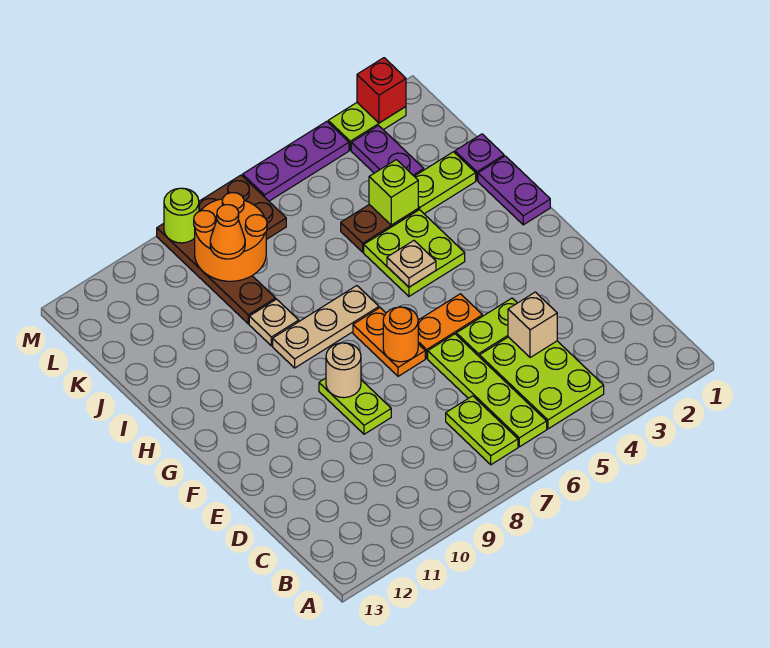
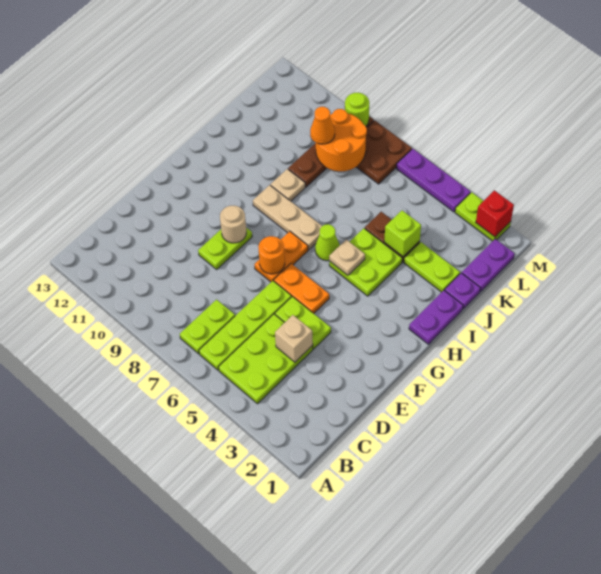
none -> lime cone H6 level 1
purple plate K3:L3 level 1 -> purple plate K1:L1 level 1

